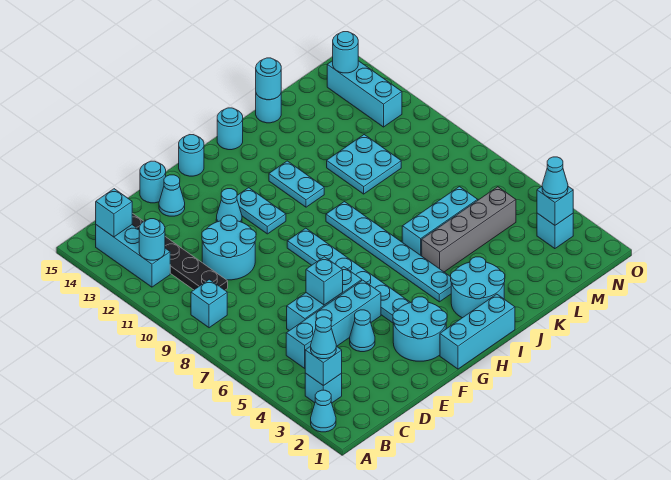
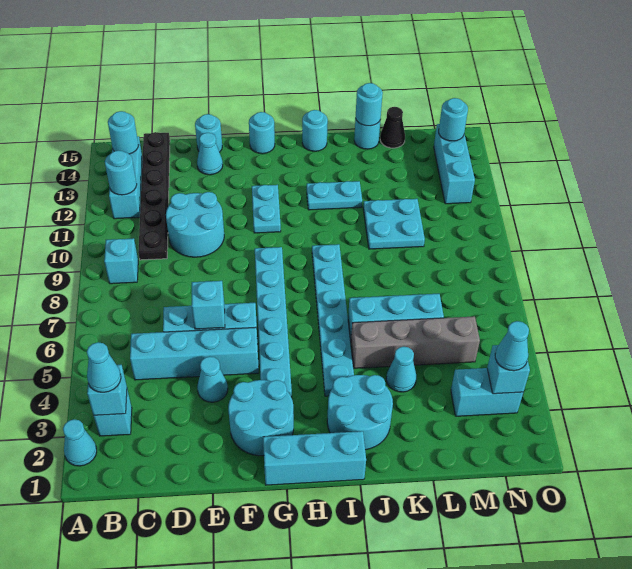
cyan brick B14 level 2 -> cyan round brick B14 level 2
cyan cone F12 level 1 -> cyan cone K4 level 1
cyan plate I11:I12 level 1 -> cyan plate I12:J12 level 1
none -> black cone L15 level 1
cyan brick N3 level 1 -> cyan brick M3:N3 level 1

